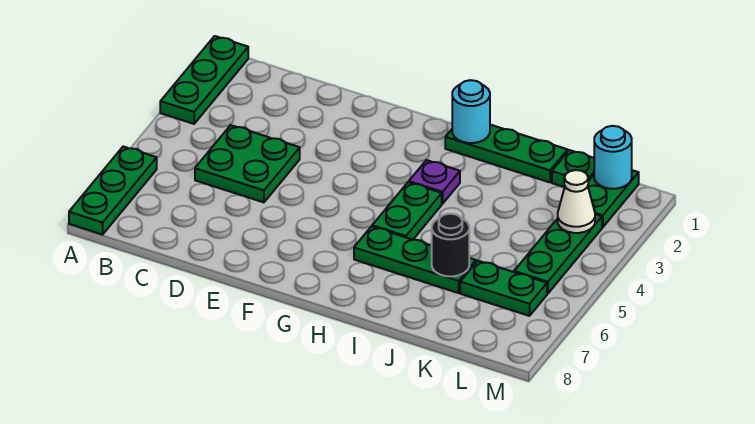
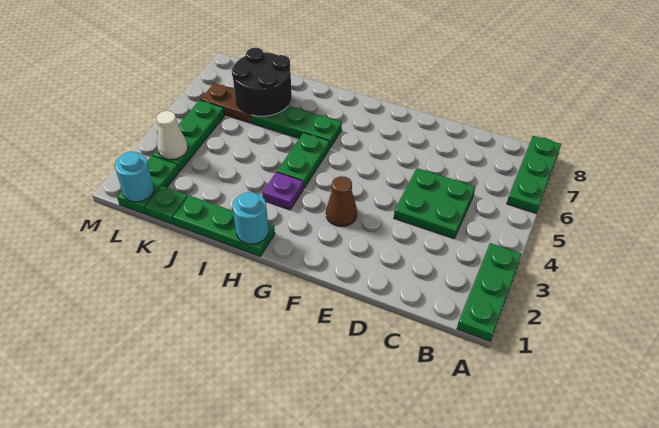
none -> brown cone F3 level 1
black round brick J6 level 2 -> black round brick J6:K7 level 2
green plate K6:L6 level 1 -> brown plate K6:L6 level 1

